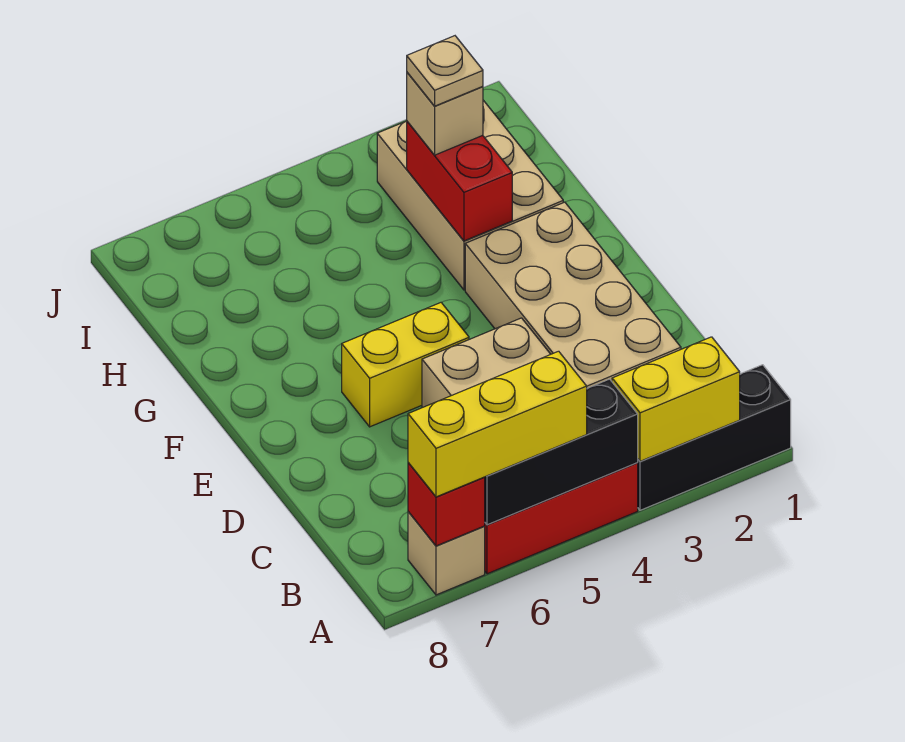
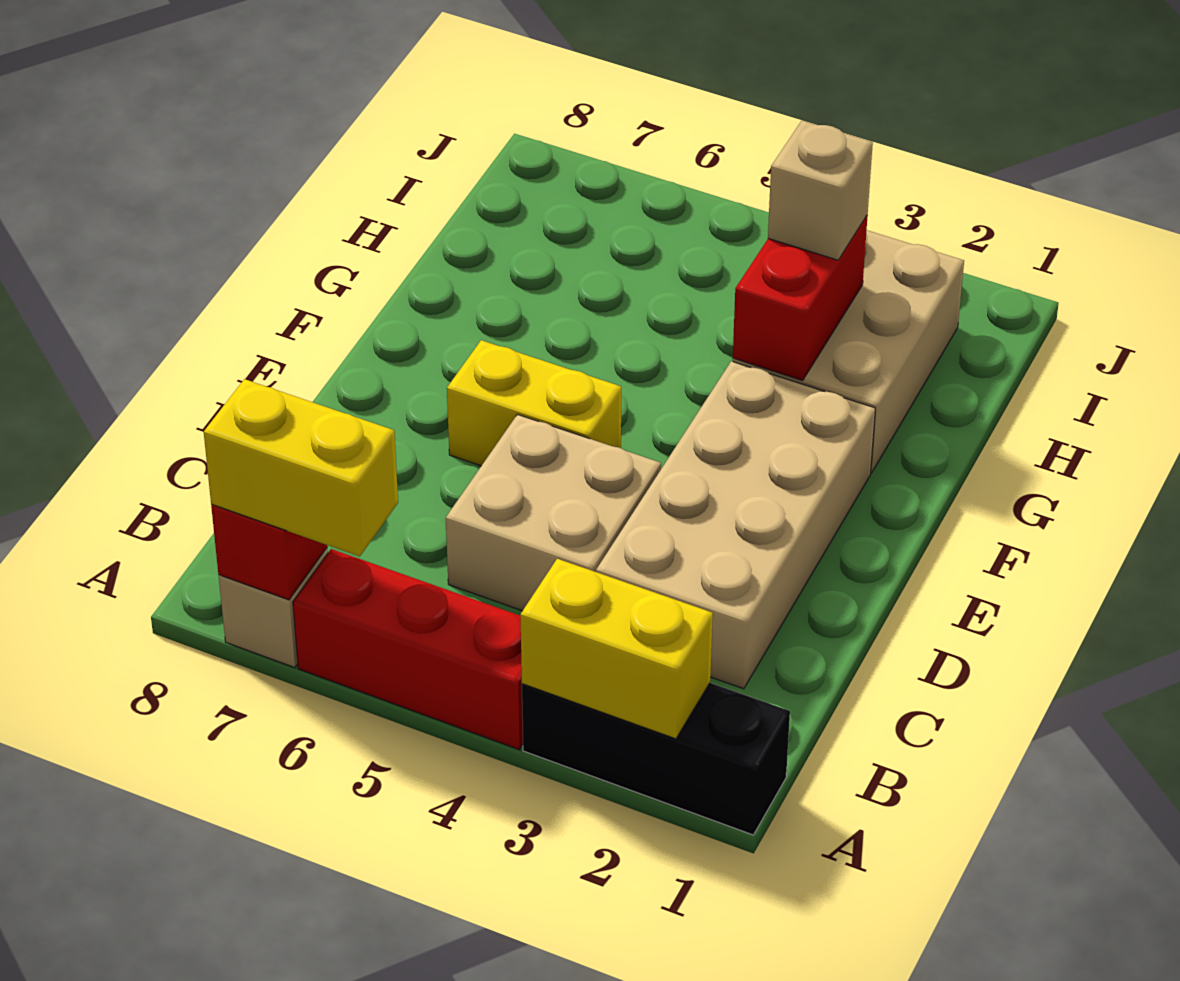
black brick A4:A6 level 2 -> none
yellow brick A5:A7 level 3 -> yellow brick A6:A7 level 3
tan plate H3 level 4 -> none

